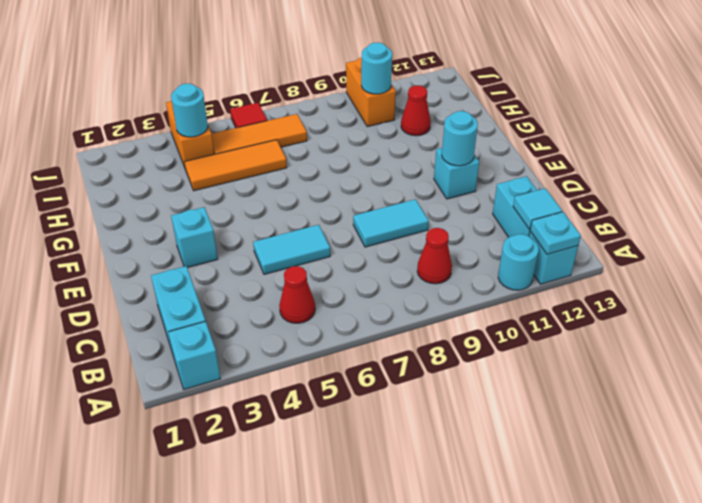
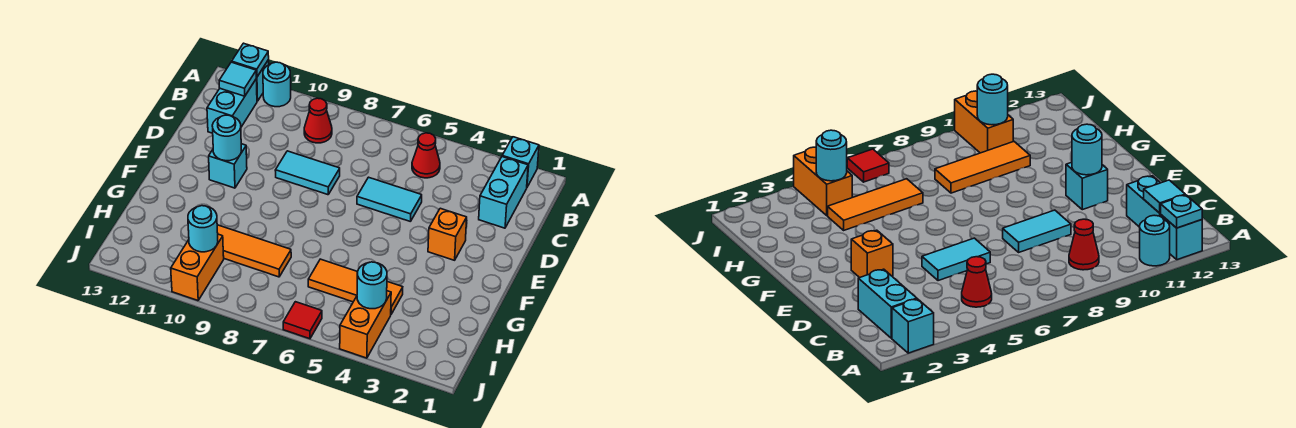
cyan brick E3 level 1 -> orange brick E3 level 1
red cone H11 level 1 -> none
orange tile I5:I7 level 1 -> orange tile H8:H10 level 1

